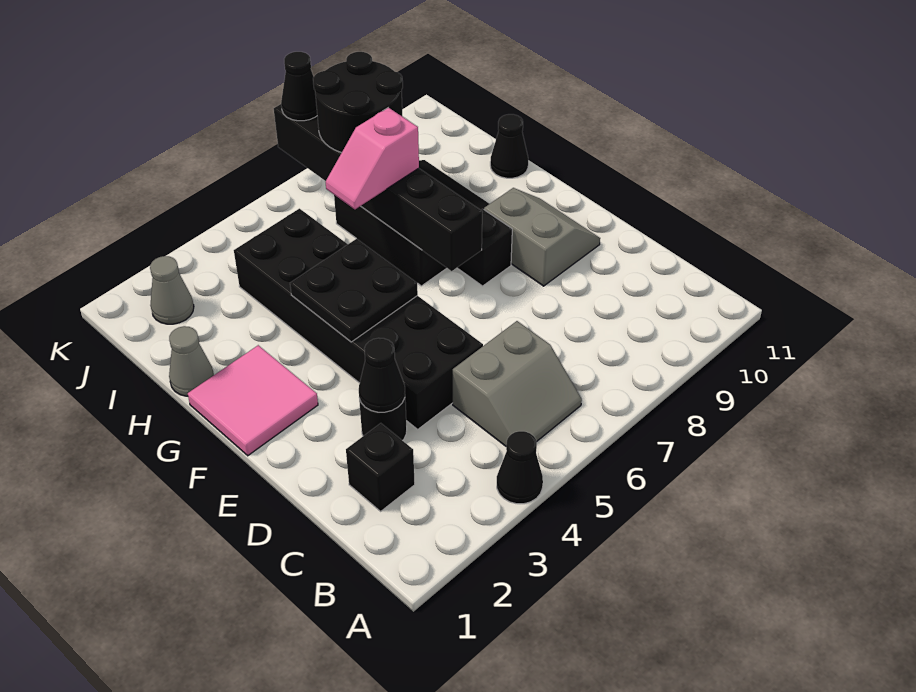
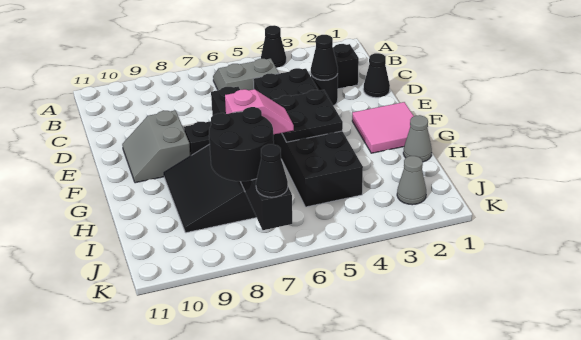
black cone H11 level 1 -> black cone D1 level 1

